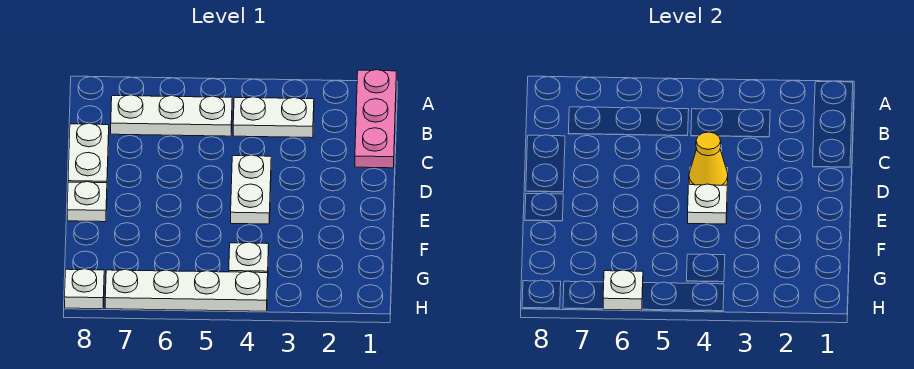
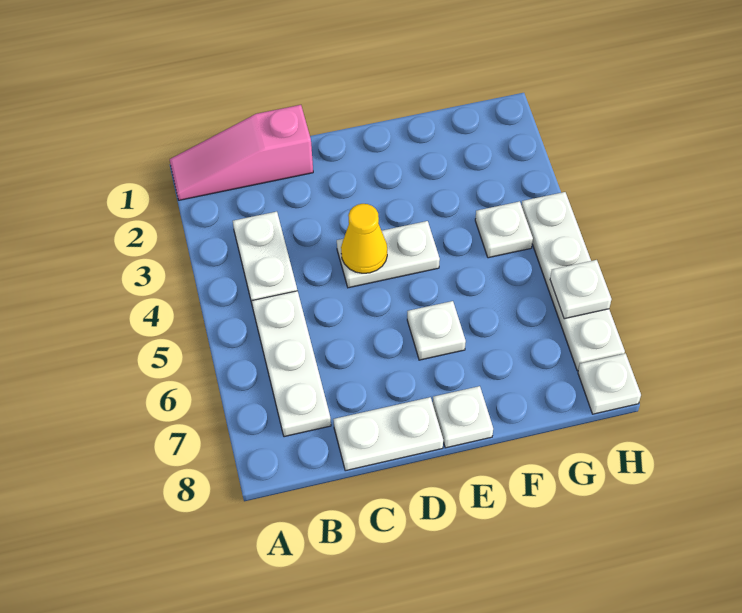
pink plate A1:C1 level 1 -> pink slope A1:C1 level 1 top C
white plate E4 level 2 -> white plate E6 level 1

